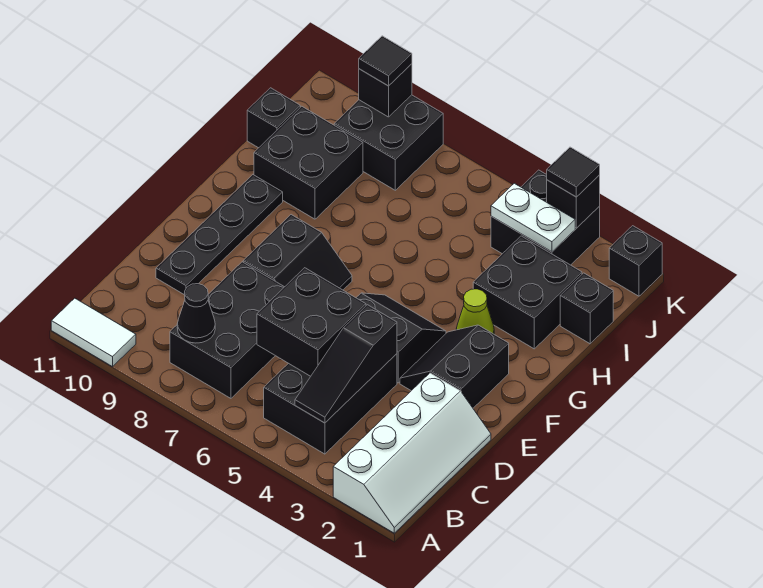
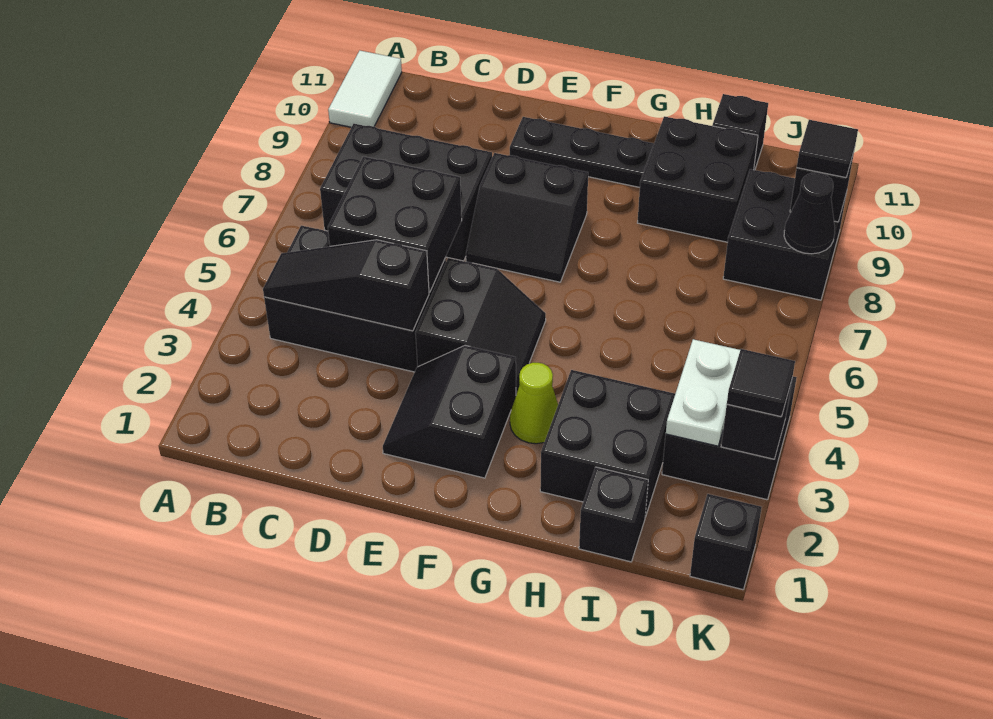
white slope A1:D2 level 1 top 2 -> none
black cone B8 level 2 -> black cone K8 level 2
black plate D10:G10 level 1 -> black plate E10:G10 level 1
black slope E2:F3 level 1 top 2 -> black slope E2:F3 level 1 top F

